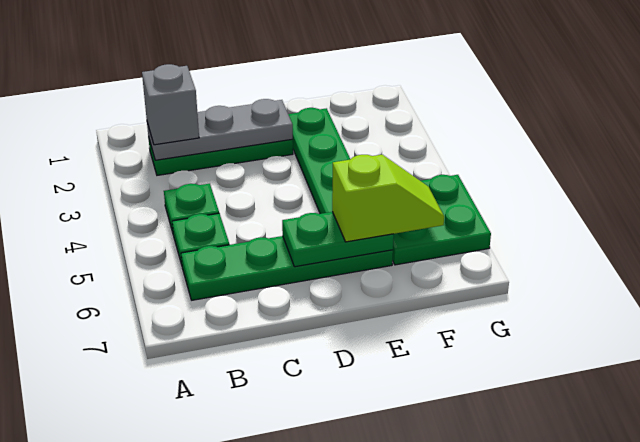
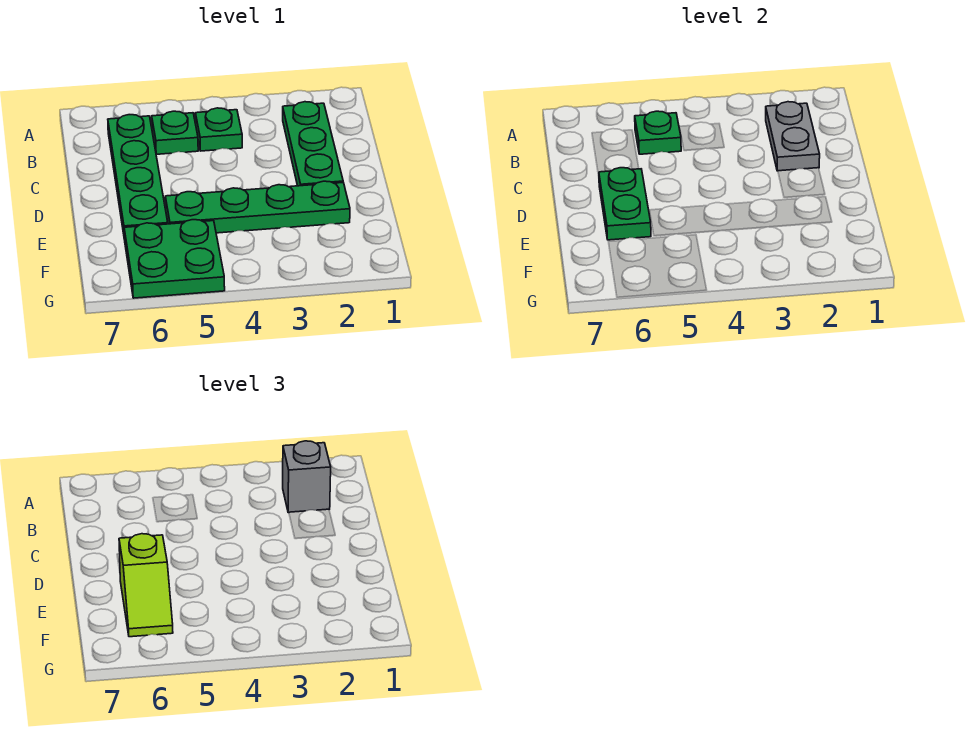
grey plate B2:D2 level 2 -> grey plate B2:C2 level 2
none -> green plate B5 level 2

